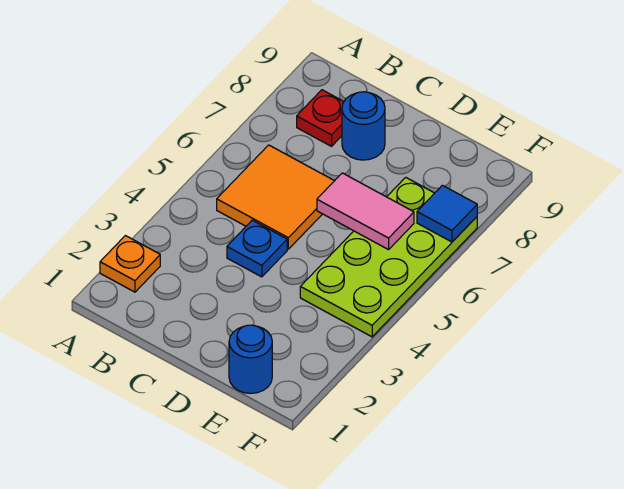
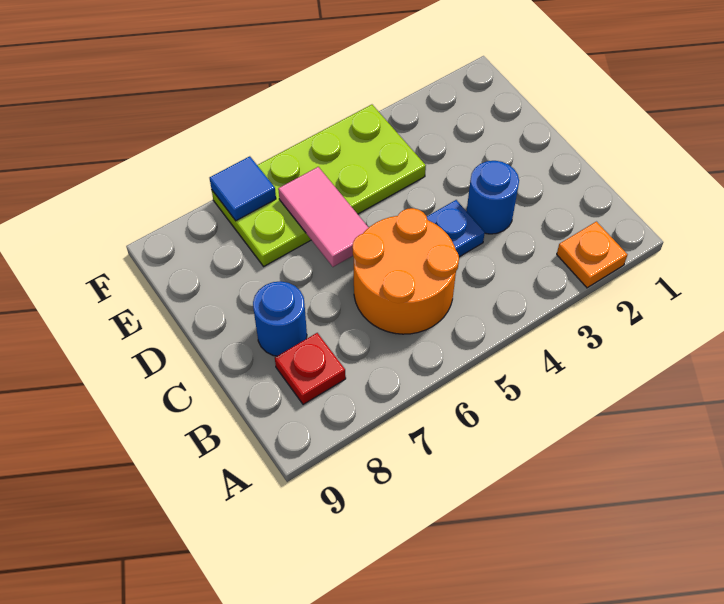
orange tile B5:C6 level 1 -> orange round brick B5:C6 level 1
blue round brick E1 level 1 -> blue round brick C3 level 1

